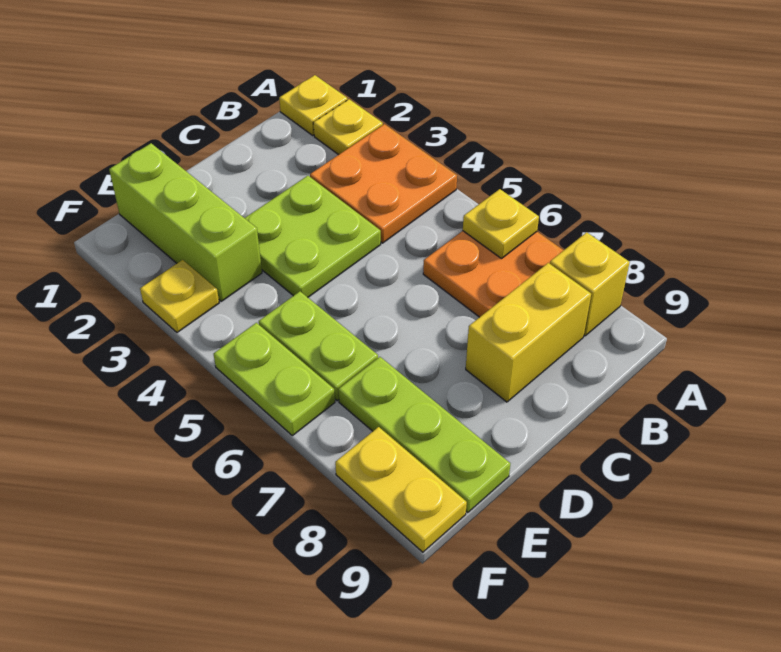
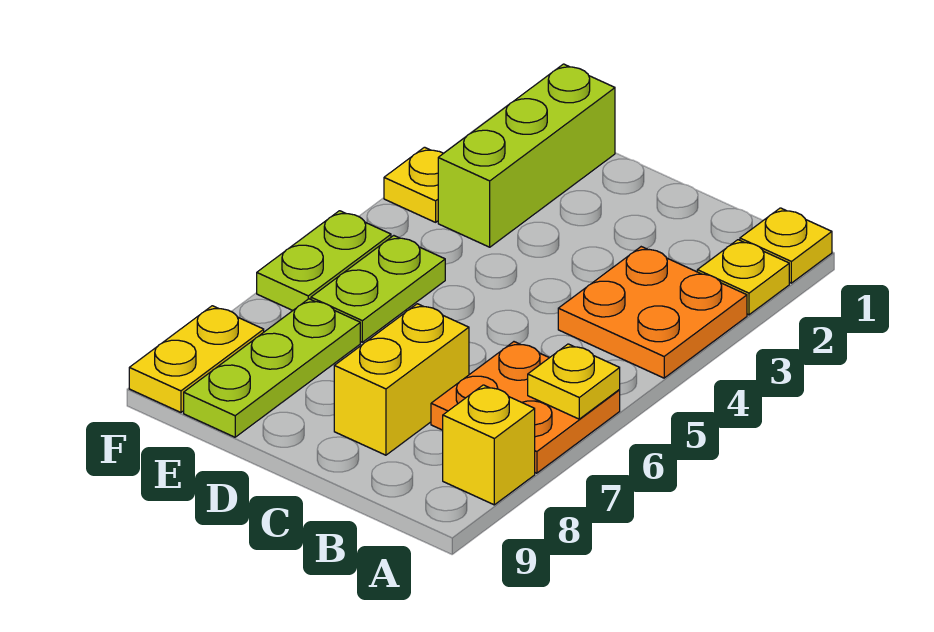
yellow brick B8:C8 level 1 -> yellow brick C7:C8 level 1
lime plate C3:D4 level 1 -> none

